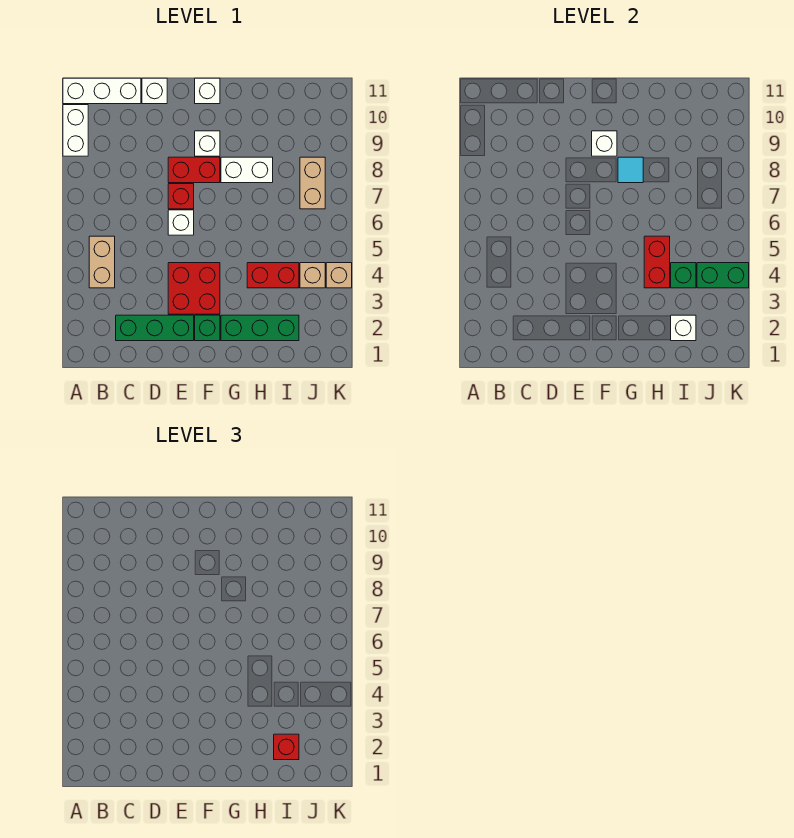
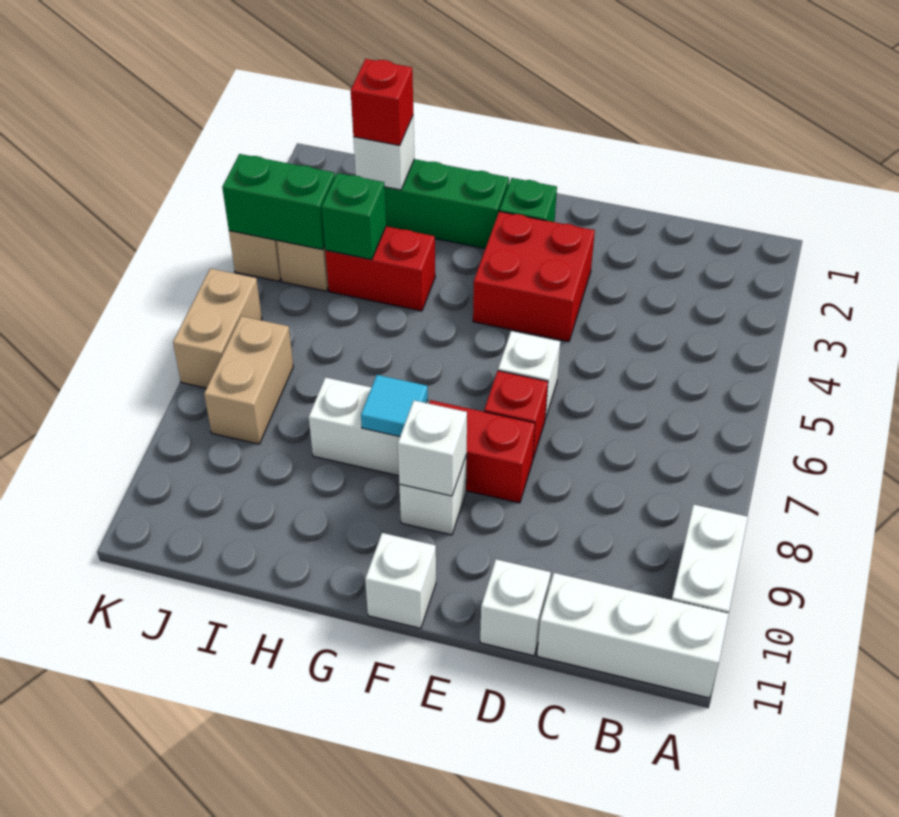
tan brick B4:B5 level 1 -> tan brick K6:K7 level 1
green brick C2:E2 level 1 -> none
red brick H4:H5 level 2 -> none

